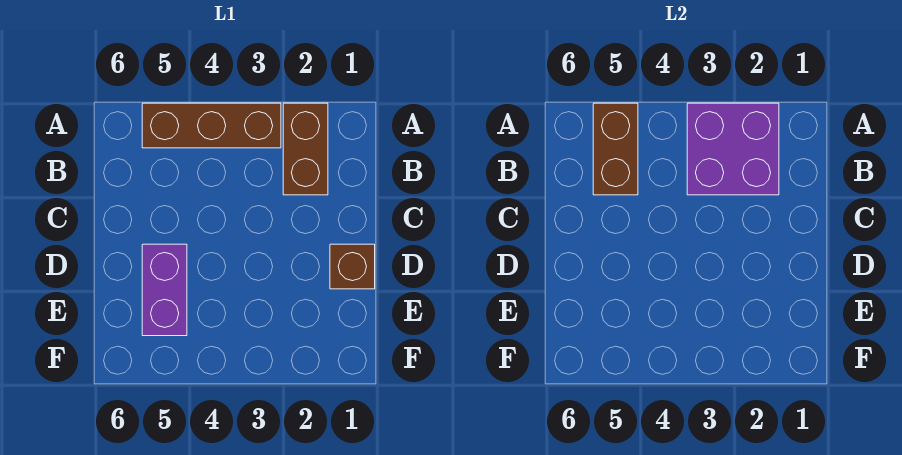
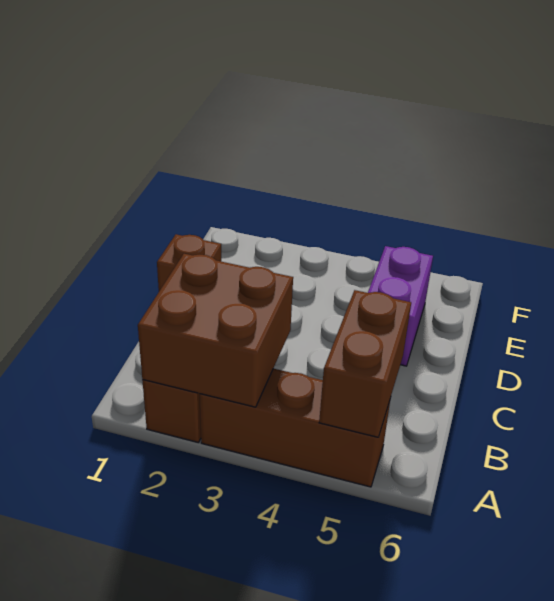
purple brick A2:B3 level 2 -> brown brick A2:B3 level 2

